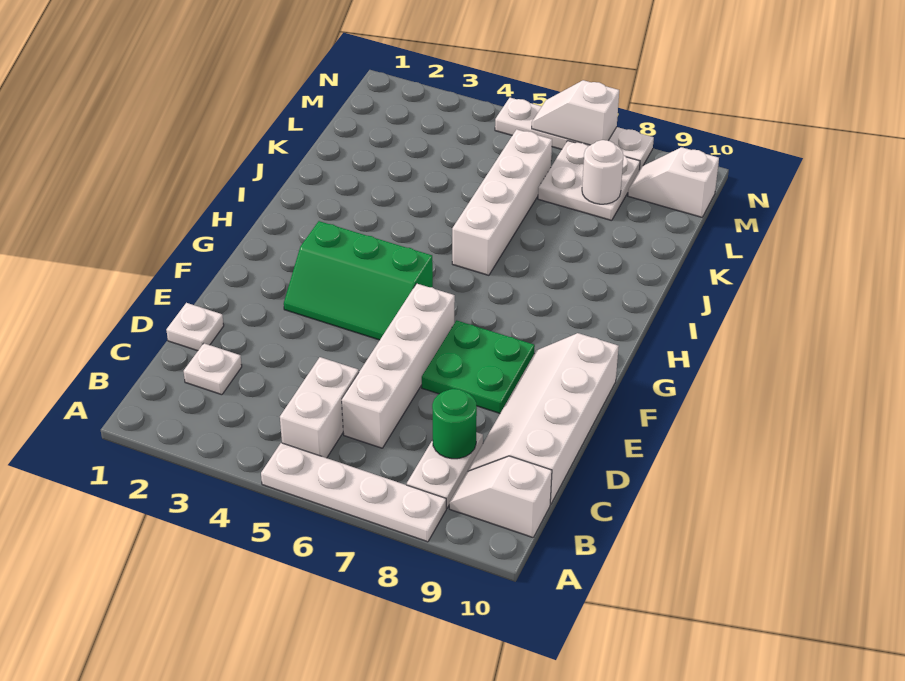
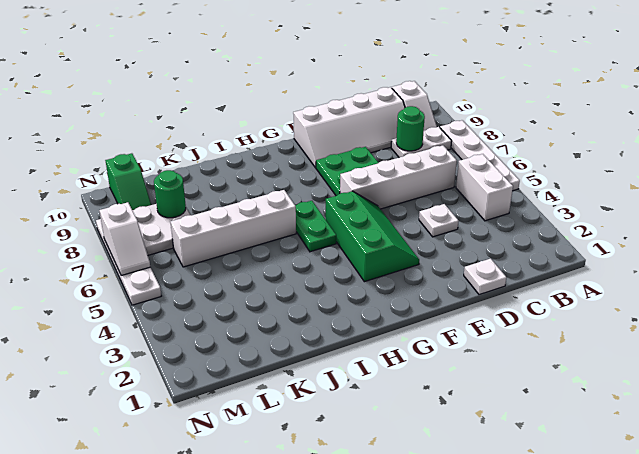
white brick B5:C5 level 1 -> white brick B4:B5 level 1
white plate C2 level 1 -> white plate D4 level 1
none -> green plate H5:H6 level 1
white round brick L8 level 2 -> green round brick L8 level 2
white slope M9:M10 level 1 top 10 -> green slope M9:M10 level 1 top 10

